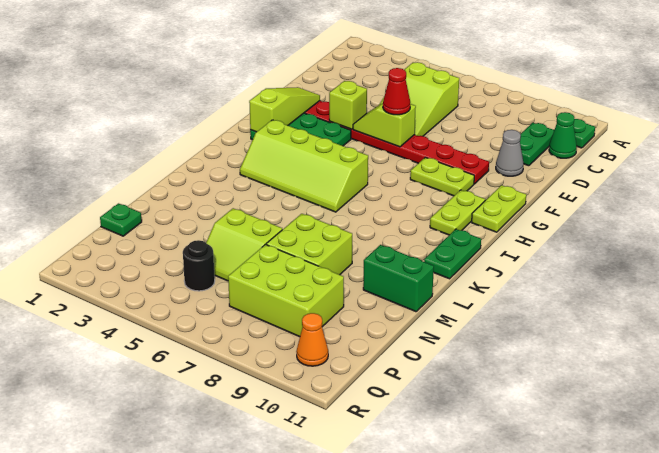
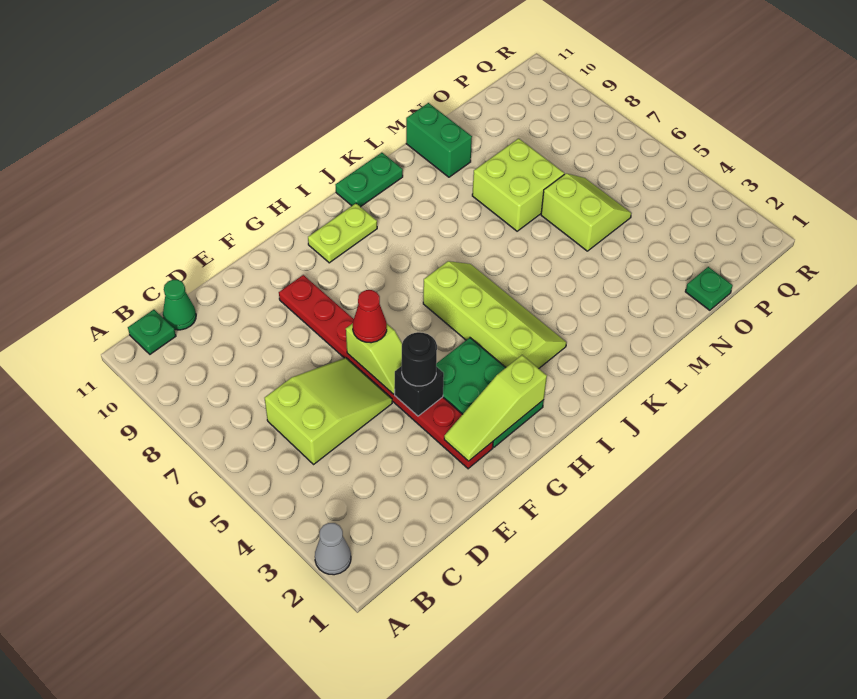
green plate C10:D10 level 1 -> none
grey cone E10 level 1 -> grey cone A2 level 1
lime brick F4 level 2 -> black brick F4 level 2
lime plate G8:G9 level 1 -> none
lime plate G11:H11 level 1 -> none
lime brick O7:P9 level 1 -> none
black round brick P5 level 1 -> black round brick F4 level 3
orange cone Q10 level 1 -> none

